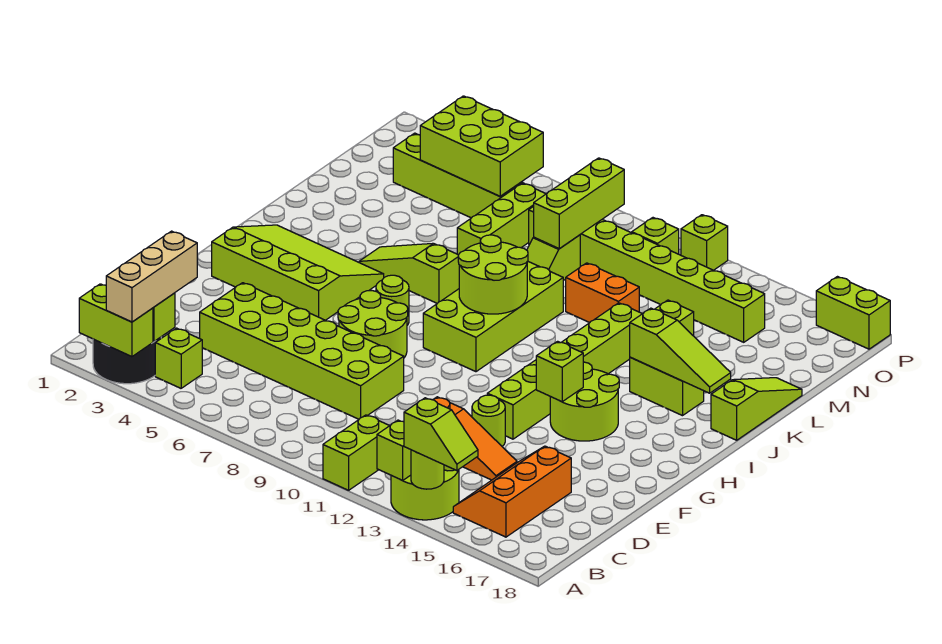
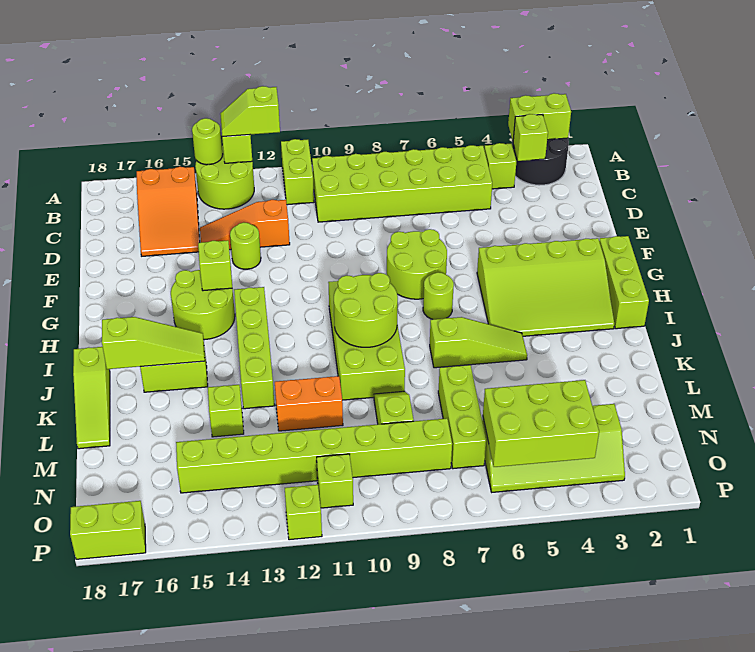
tan brick A3:C3 level 3 -> none
lime slope A14:A15 level 3 top 14 -> lime slope A12:A13 level 3 top 12
orange slope B15:D16 level 1 top 16 -> orange slope B15:D16 level 1 top B
lime brick D4:E9 level 1 -> lime brick B5:C10 level 1
lime brick F13:K13 level 1 -> lime brick H13:K13 level 1
lime slope J15:J17 level 2 top 15 -> lime slope J15:J17 level 2 top 17
lime brick M9:O9 level 2 -> lime brick G1:I1 level 1

